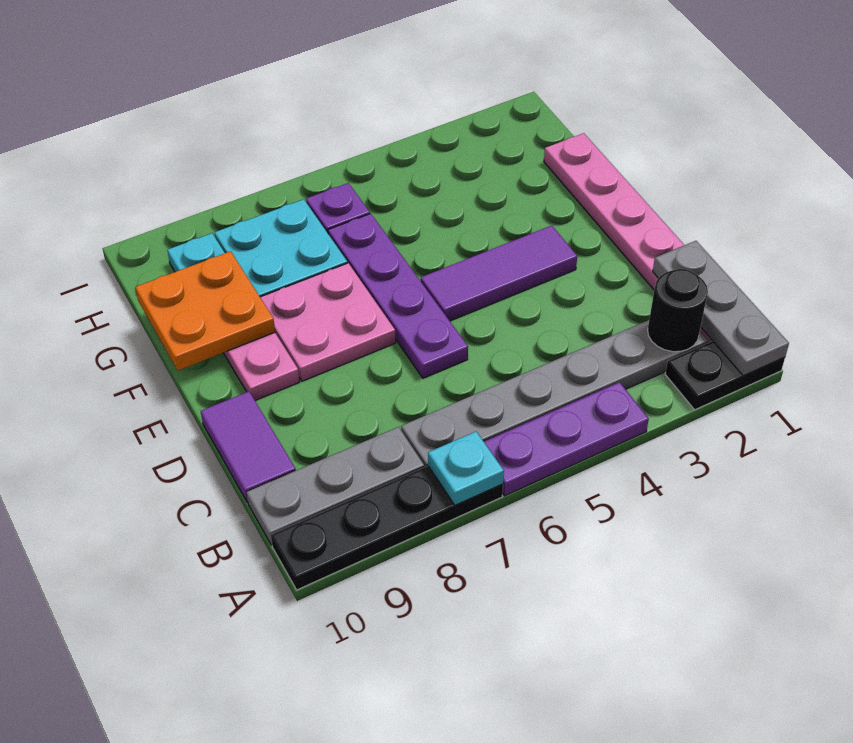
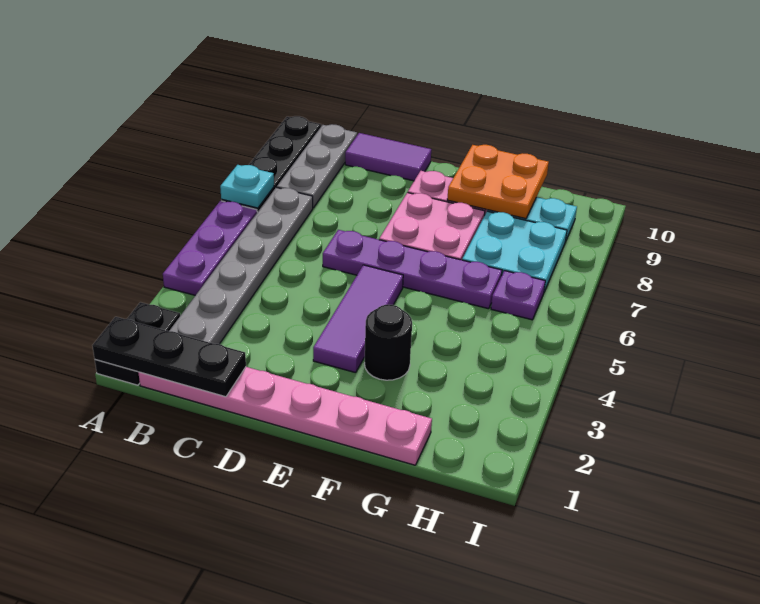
grey plate A1:C1 level 2 -> black plate A1:C1 level 2
black round brick B2 level 2 -> black round brick F3 level 1

